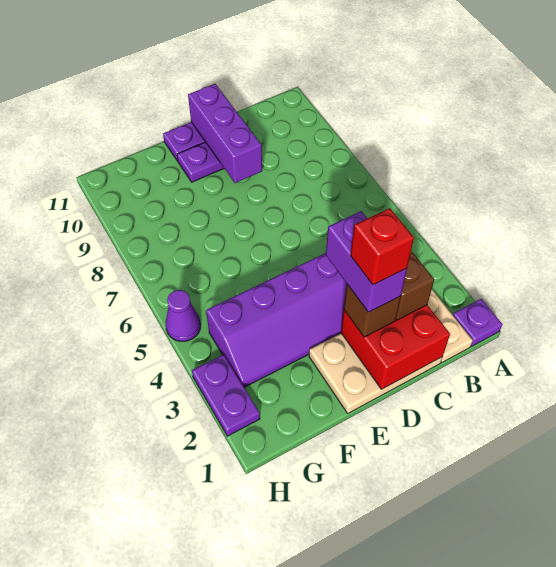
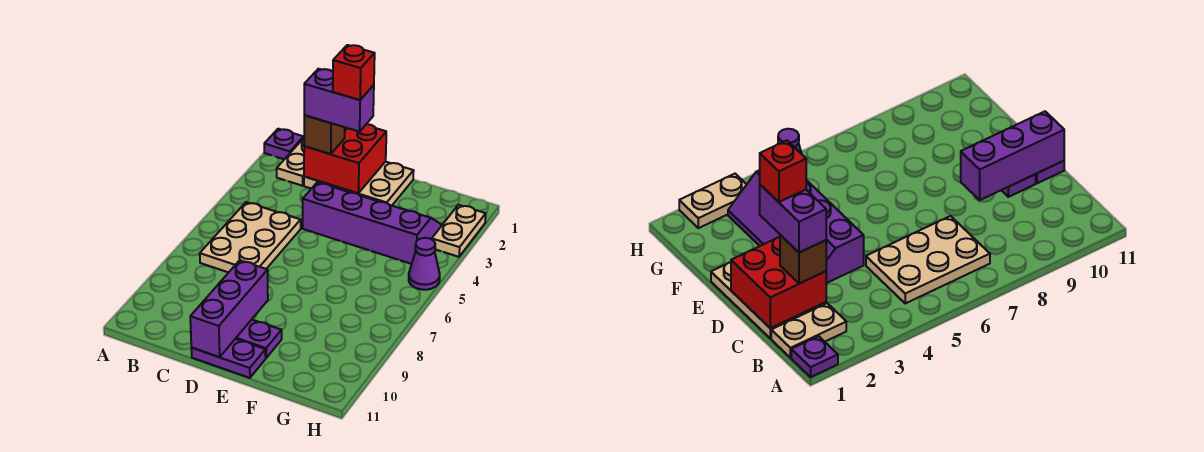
none -> tan plate B5:C7 level 1
brown brick D2 level 3 -> none
purple brick D2:D3 level 4 -> purple brick C2:D2 level 4
purple plate H2:H3 level 1 -> tan plate H2:H3 level 1

